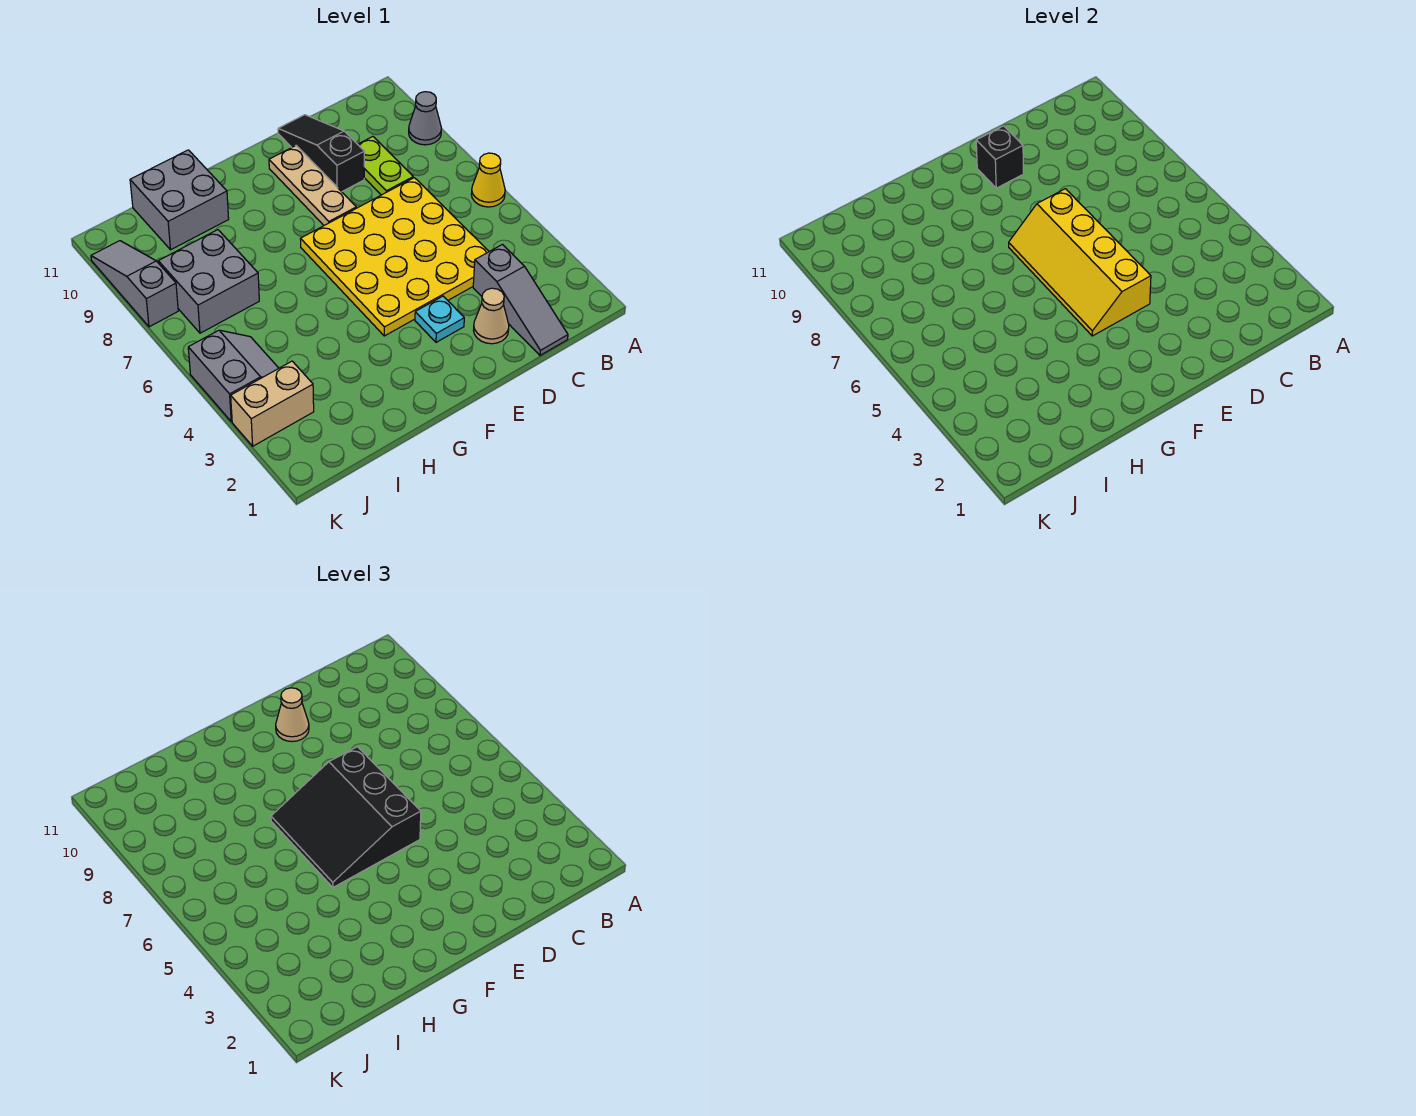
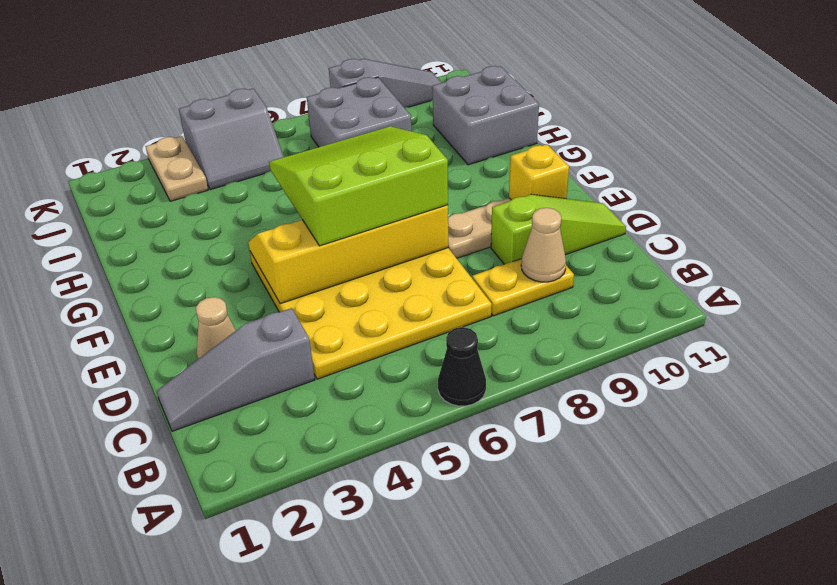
yellow cone A6 level 1 -> black cone A6 level 1
grey cone A9 level 1 -> none
lime plate C8:C9 level 1 -> yellow plate C8:C9 level 1
black slope D9:D11 level 1 top 9 -> lime slope D9:D11 level 1 top 9
cyan plate E3 level 1 -> none
black slope E5:G7 level 3 top E -> lime slope E5:G7 level 3 top E
black brick E10 level 2 -> yellow brick E10 level 2
tan cone E10 level 3 -> tan cone C9 level 2
tan brick J3:K3 level 1 -> tan plate J3:K3 level 1

